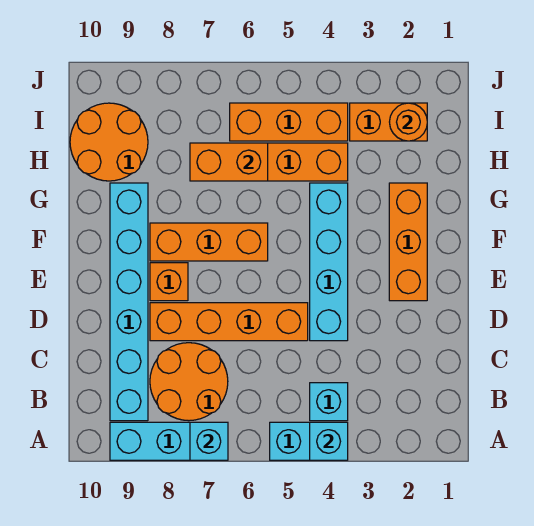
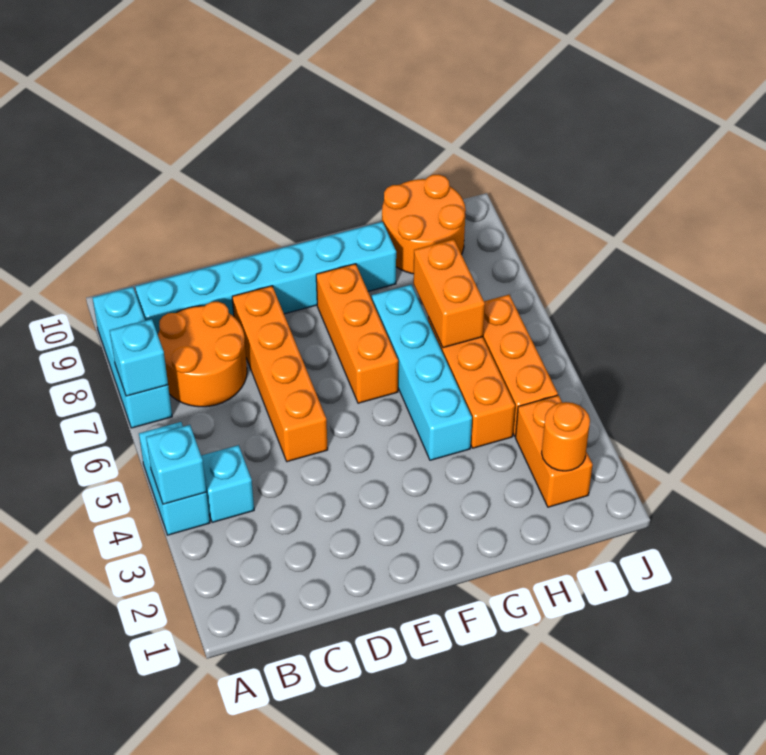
cyan brick D4:G4 level 1 -> cyan brick G4:G7 level 1
orange brick E2:G2 level 1 -> none
orange brick E8 level 1 -> none

